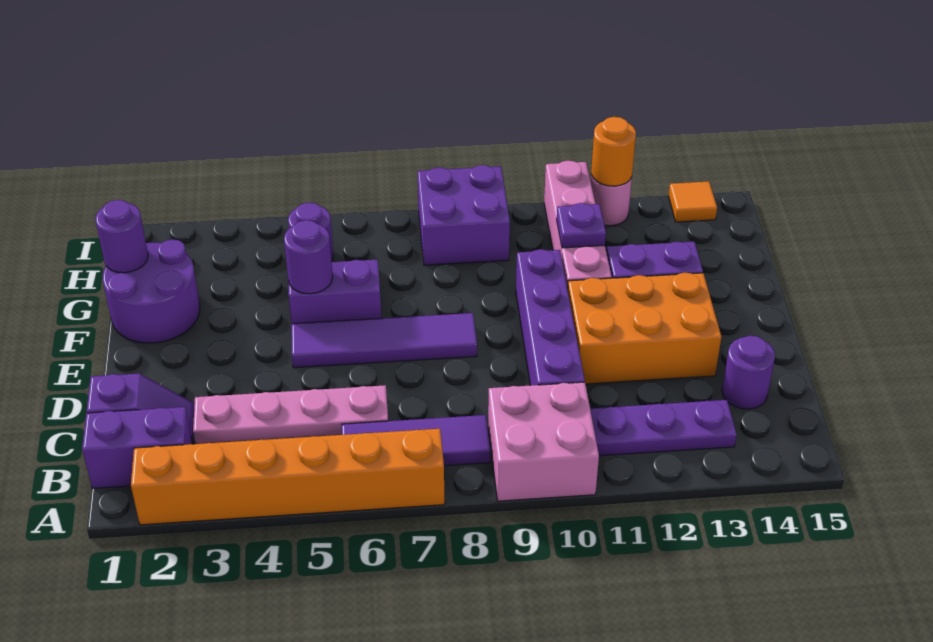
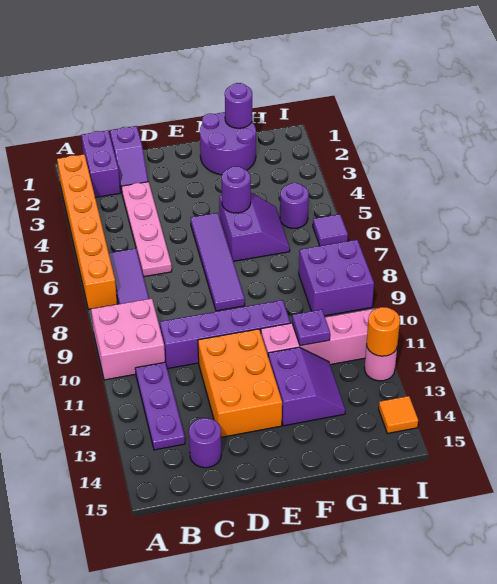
none -> purple tile I6 level 1

